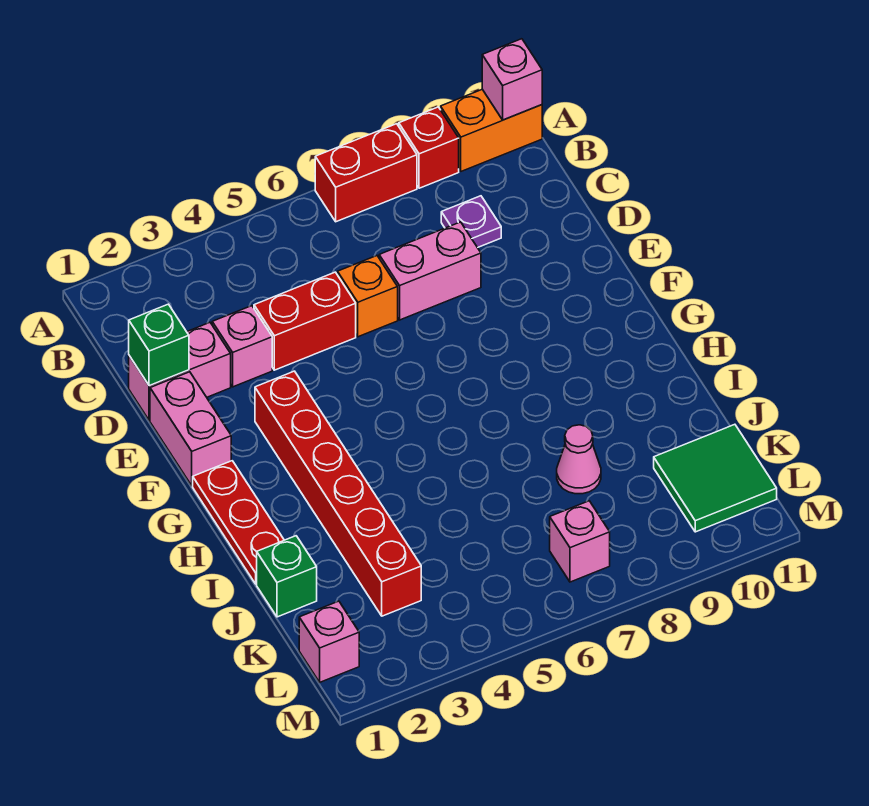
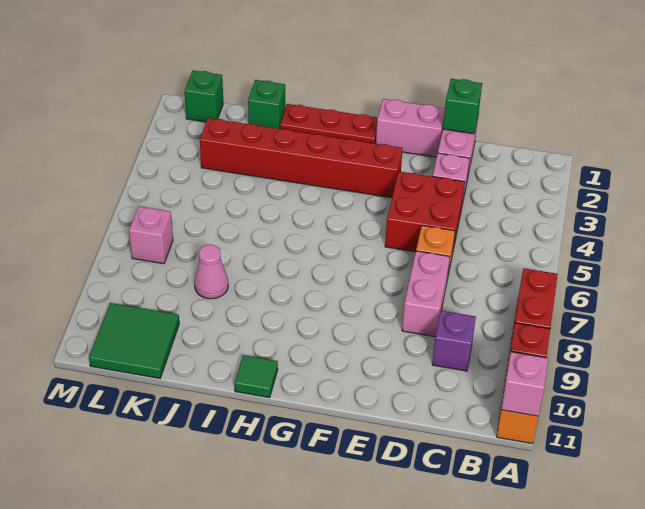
purple plate C9 level 1 -> purple brick C9 level 1
red brick D4:D5 level 1 -> red brick D4:E5 level 1
none -> green tile H11 level 1
pink brick L1 level 1 -> green brick L1 level 1

